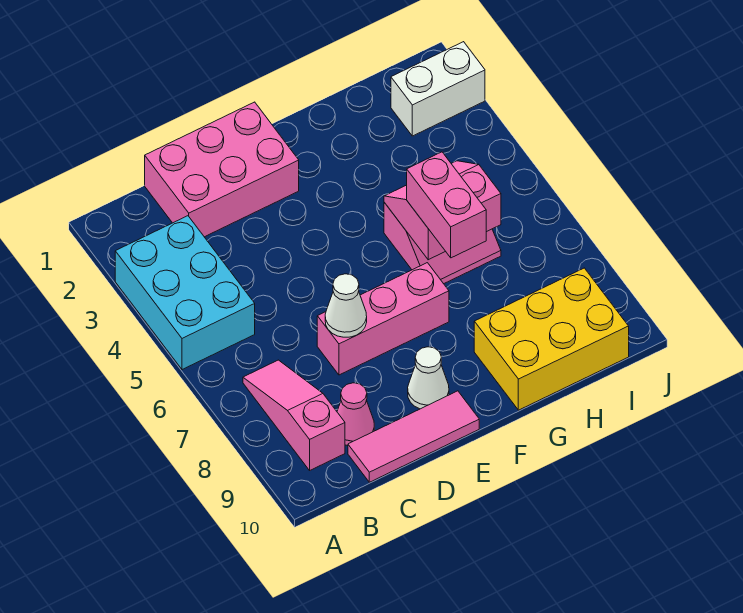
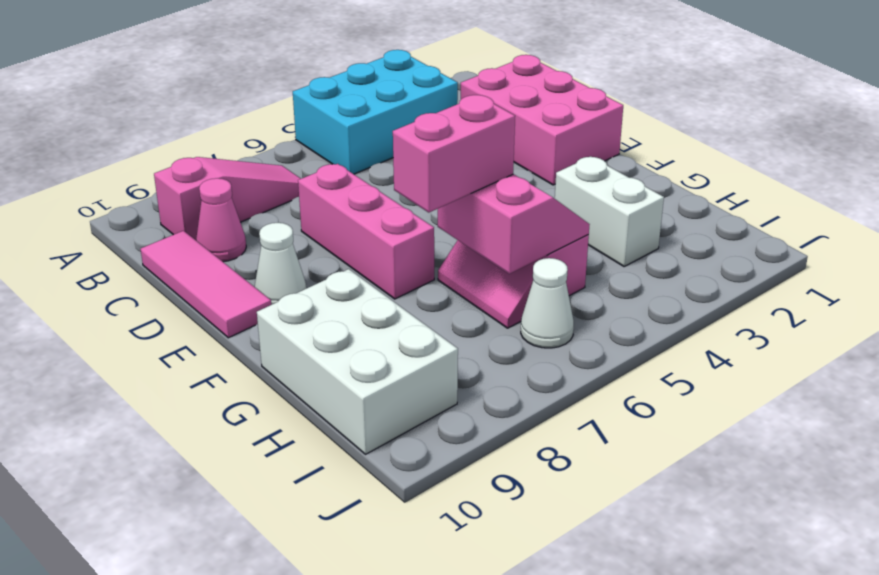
white cone D7 level 2 -> white cone I6 level 1
yellow brick G9:I10 level 1 -> white brick G9:I10 level 1
white brick I2:J2 level 1 -> white brick G3:H3 level 1

